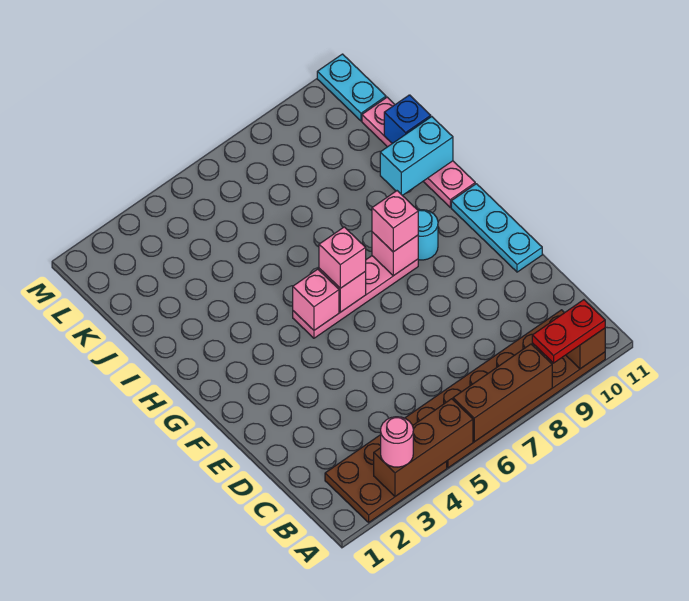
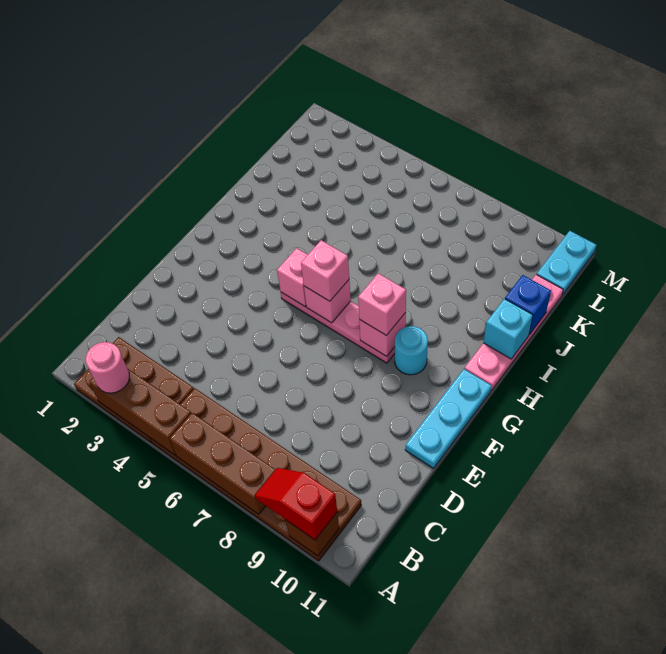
red plate A9:A10 level 3 -> red slope A9:A10 level 3 top 10
cyan brick I10:I11 level 2 -> cyan brick I11 level 2

